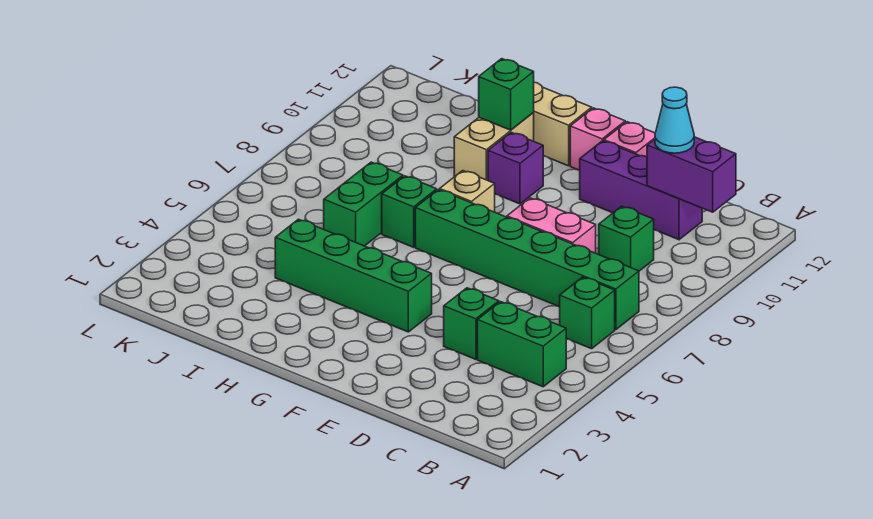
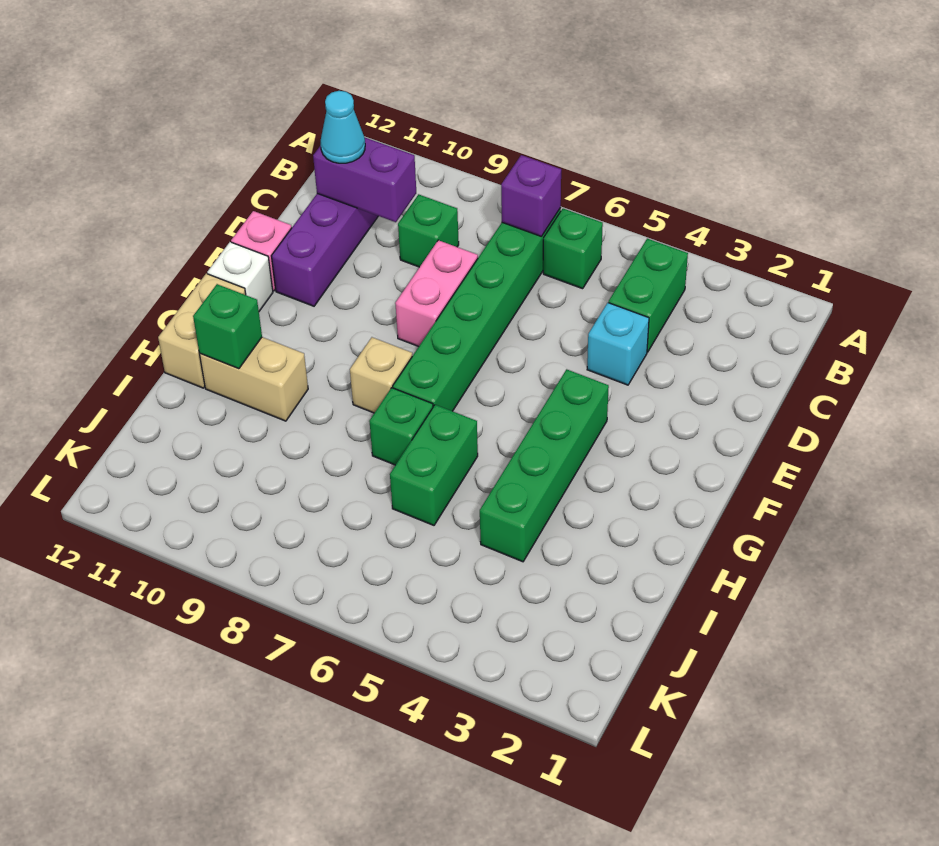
purple brick B11:C11 level 2 -> purple brick C10:C11 level 2
green brick D4 level 1 -> cyan brick D4 level 1
pink brick F12 level 1 -> white brick F12 level 1
purple brick G10 level 1 -> purple brick B7 level 2
green brick I6:I7 level 1 -> green brick H6:I6 level 1

